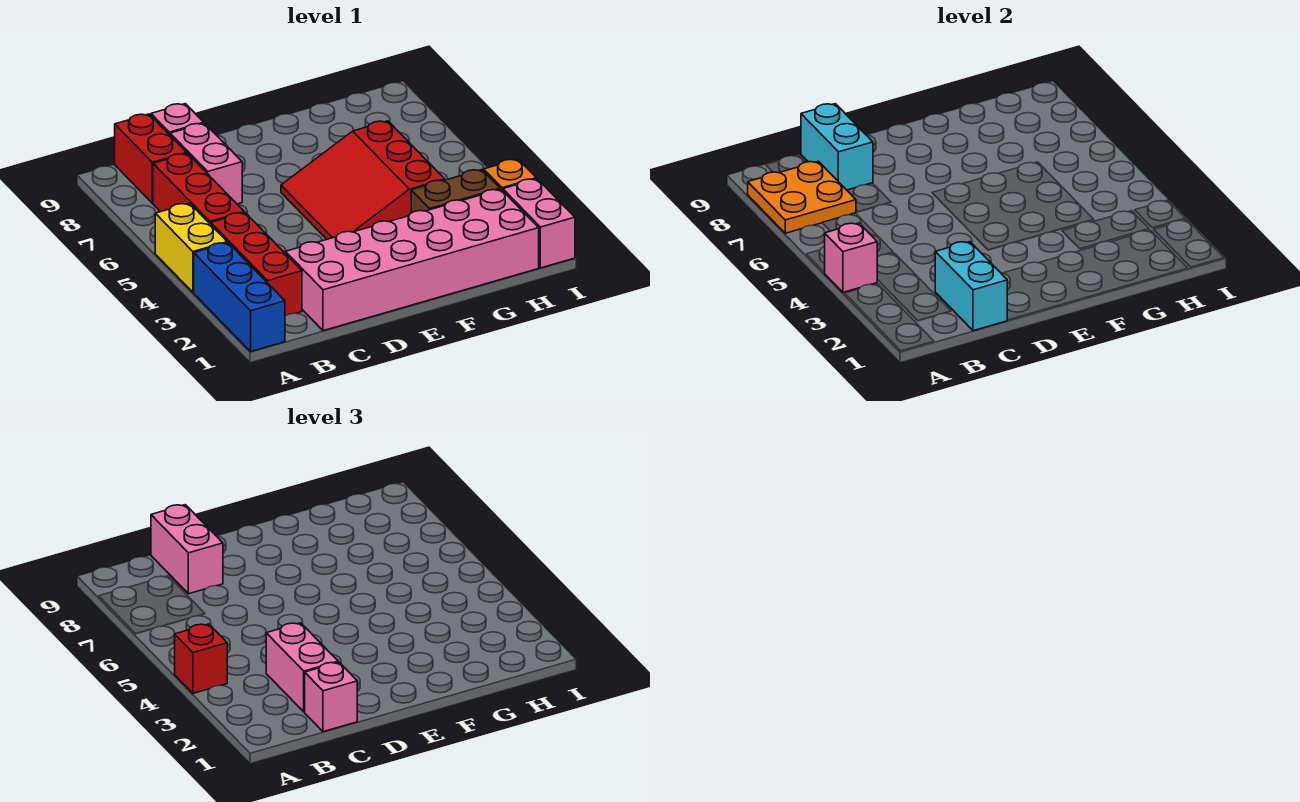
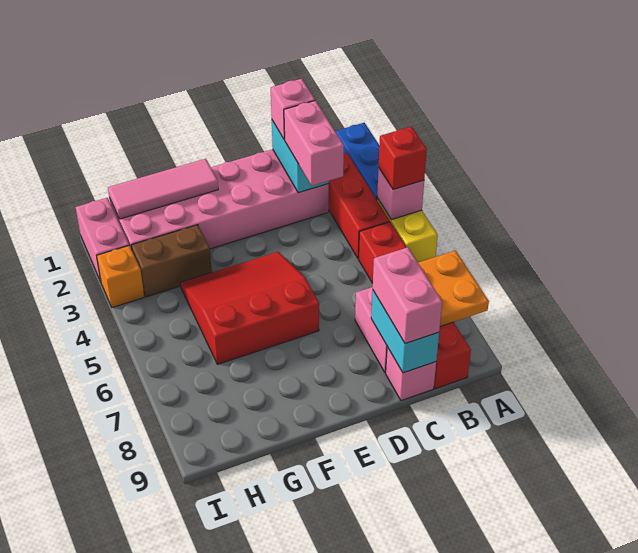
red slope E4:G6 level 1 top G -> red slope E4:G6 level 1 top 6
none -> pink tile F1:H1 level 2

